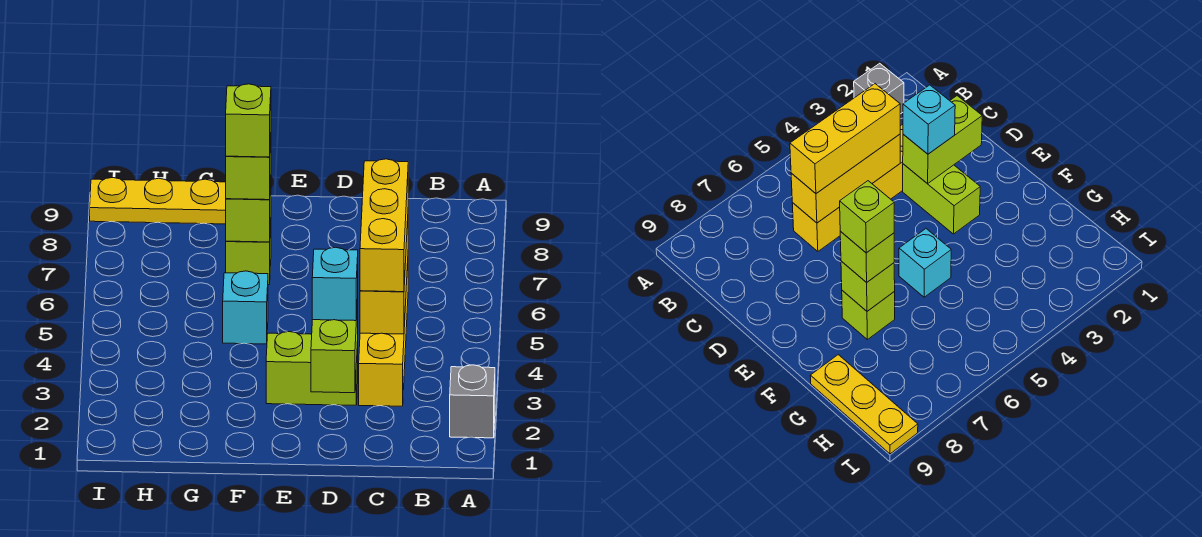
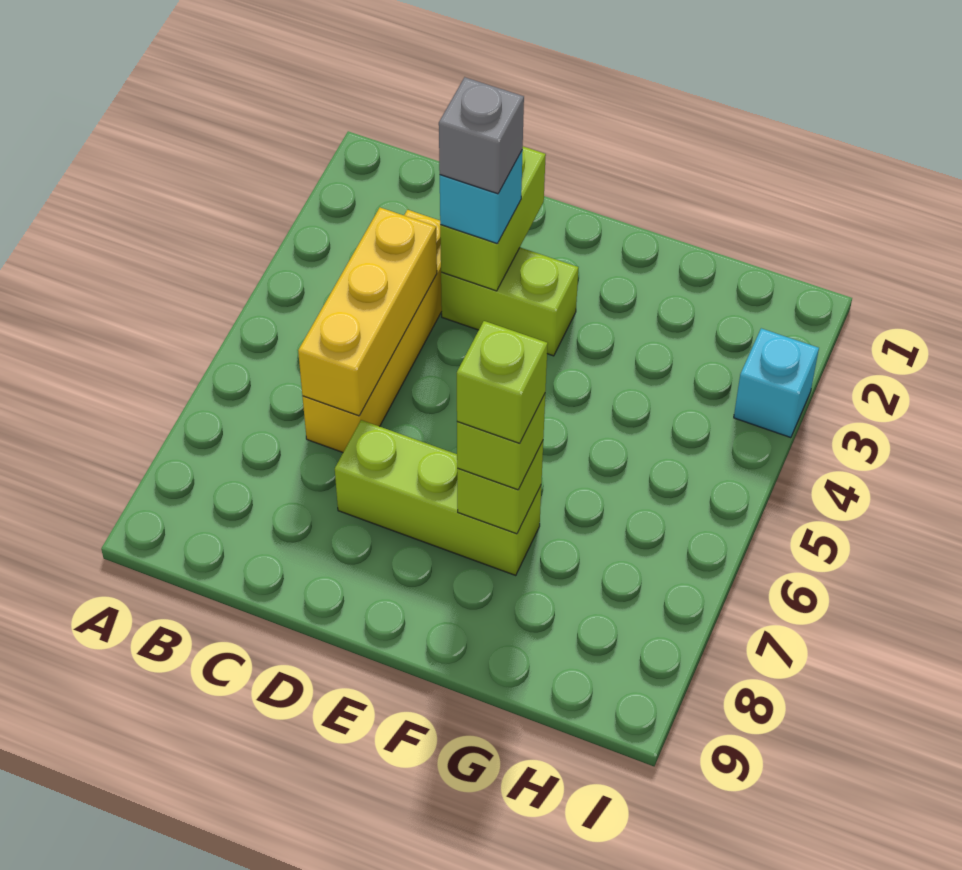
grey brick A2 level 1 -> grey brick D3 level 4
yellow brick C4:C6 level 3 -> none
cyan brick F5 level 1 -> cyan brick I3 level 1
lime brick F7 level 1 -> lime brick D7:F7 level 1
yellow plate G9:I9 level 1 -> none

